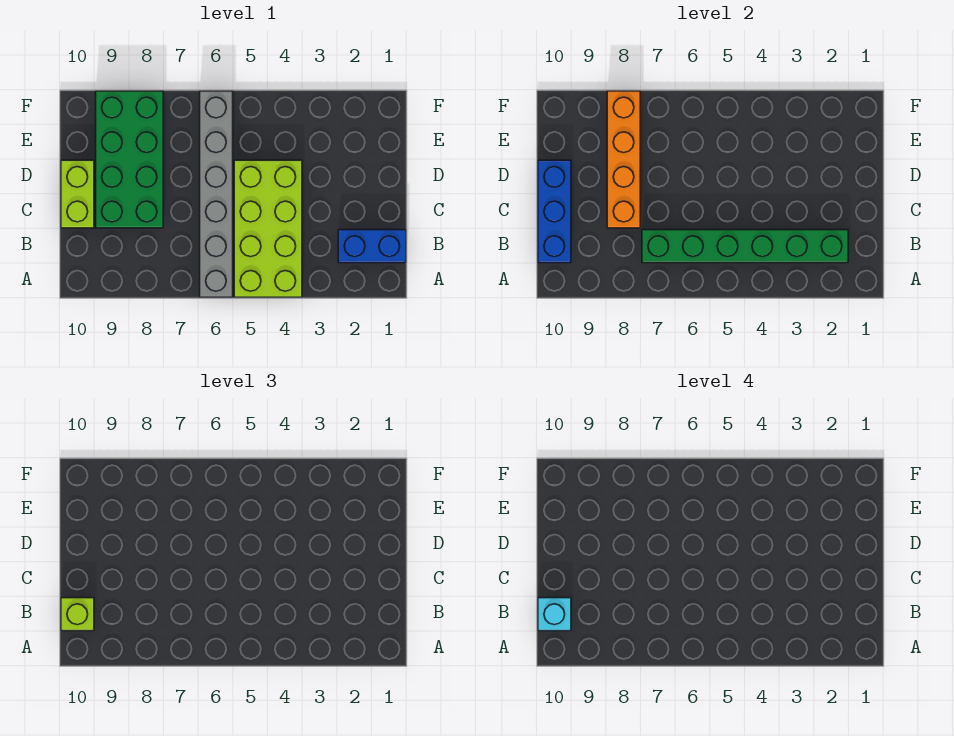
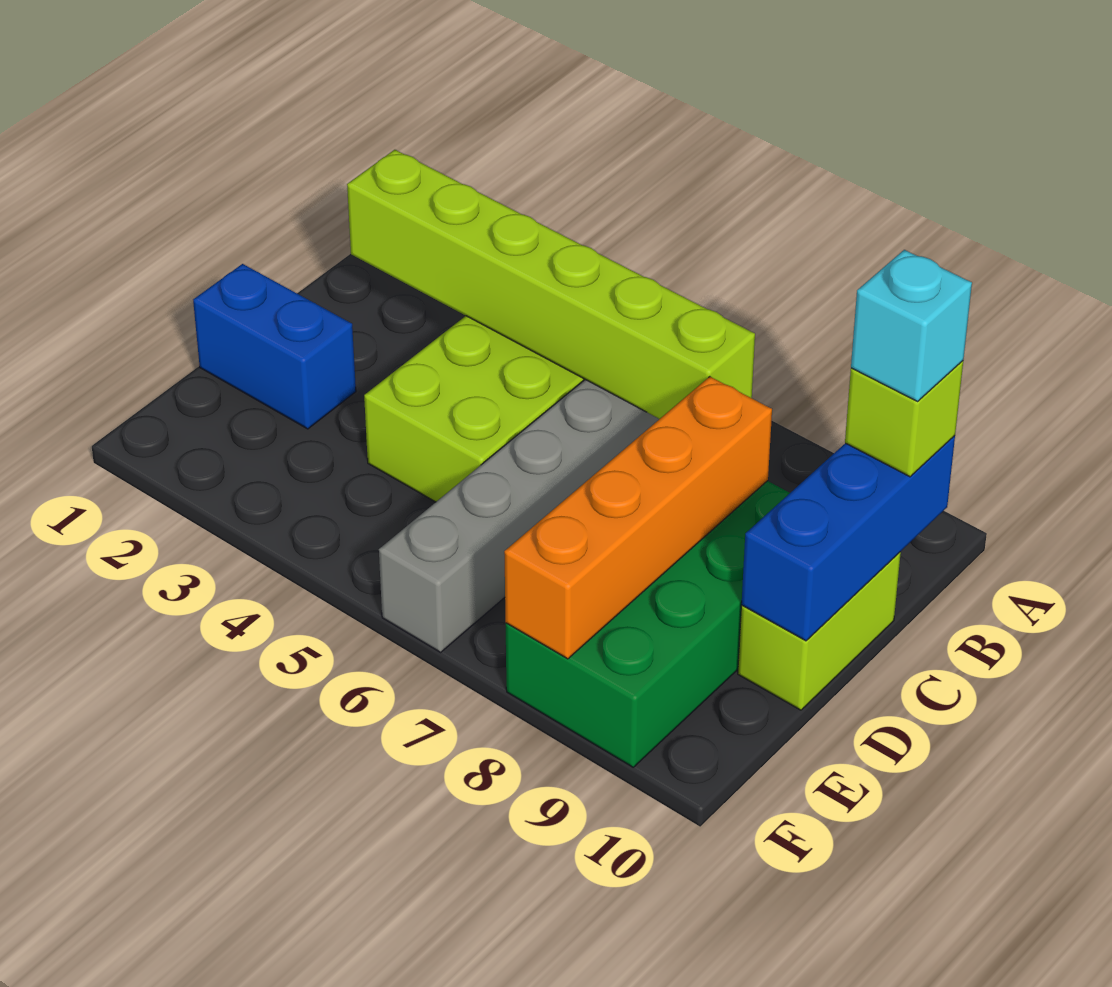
blue brick B1:B2 level 1 -> blue brick D1:D2 level 1
green brick B2:B7 level 2 -> lime brick B2:B7 level 2

